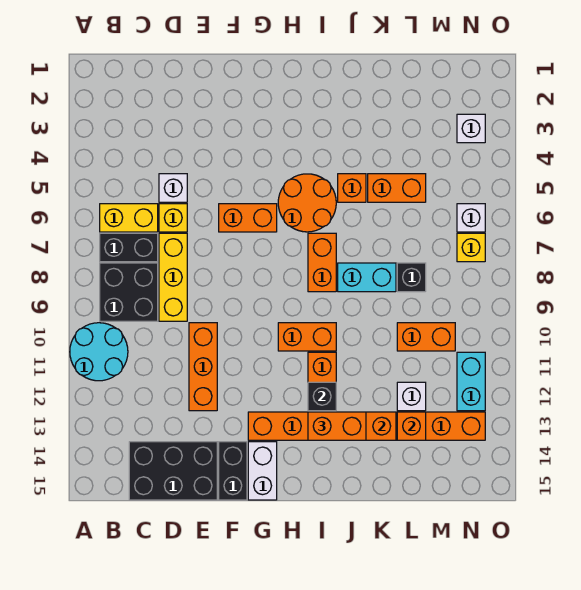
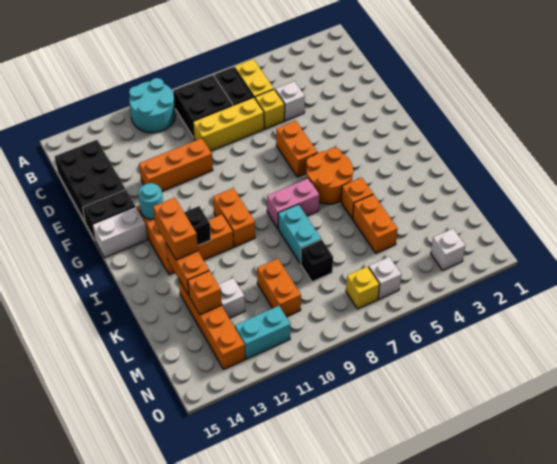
none -> cyan round brick G13 level 2
orange brick I7:I8 level 1 -> pink brick I7:I8 level 1

